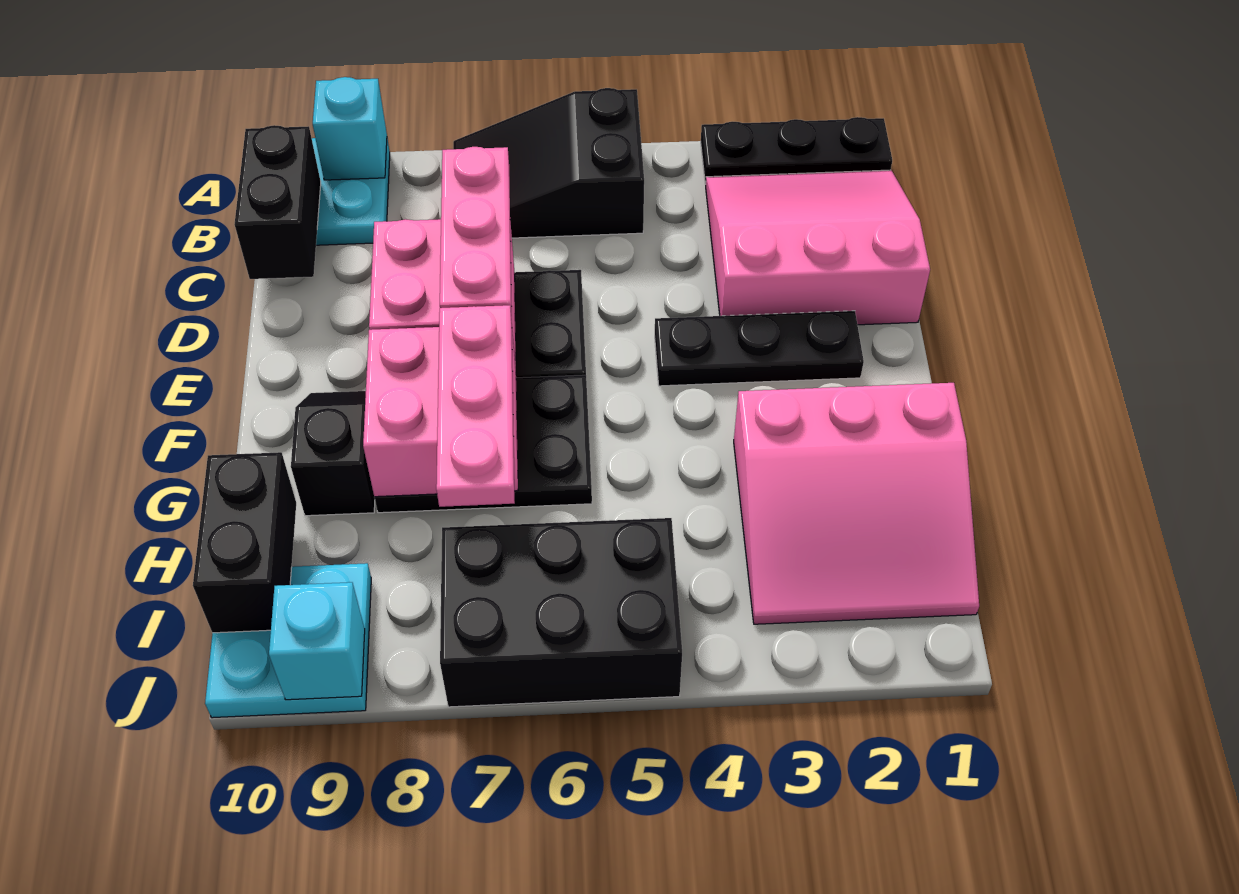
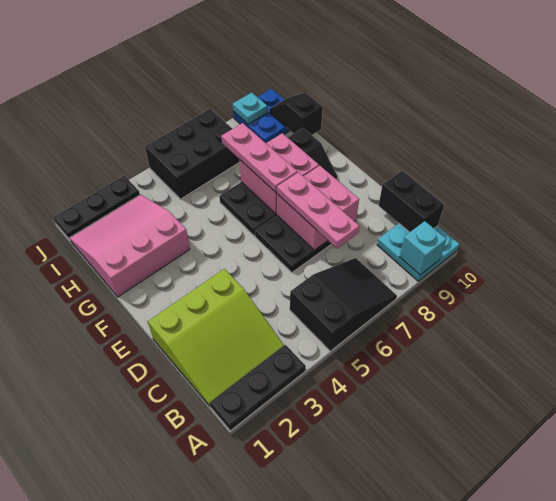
pink slope B1:D3 level 1 top D -> lime slope B1:D3 level 1 top D
black plate E2:E4 level 1 -> black plate J1:J3 level 1
black brick H10:I10 level 2 -> black slope H10:I10 level 2 top H
cyan plate I9:J10 level 1 -> blue plate I9:J10 level 1
cyan brick J9 level 2 -> cyan plate J9 level 2

